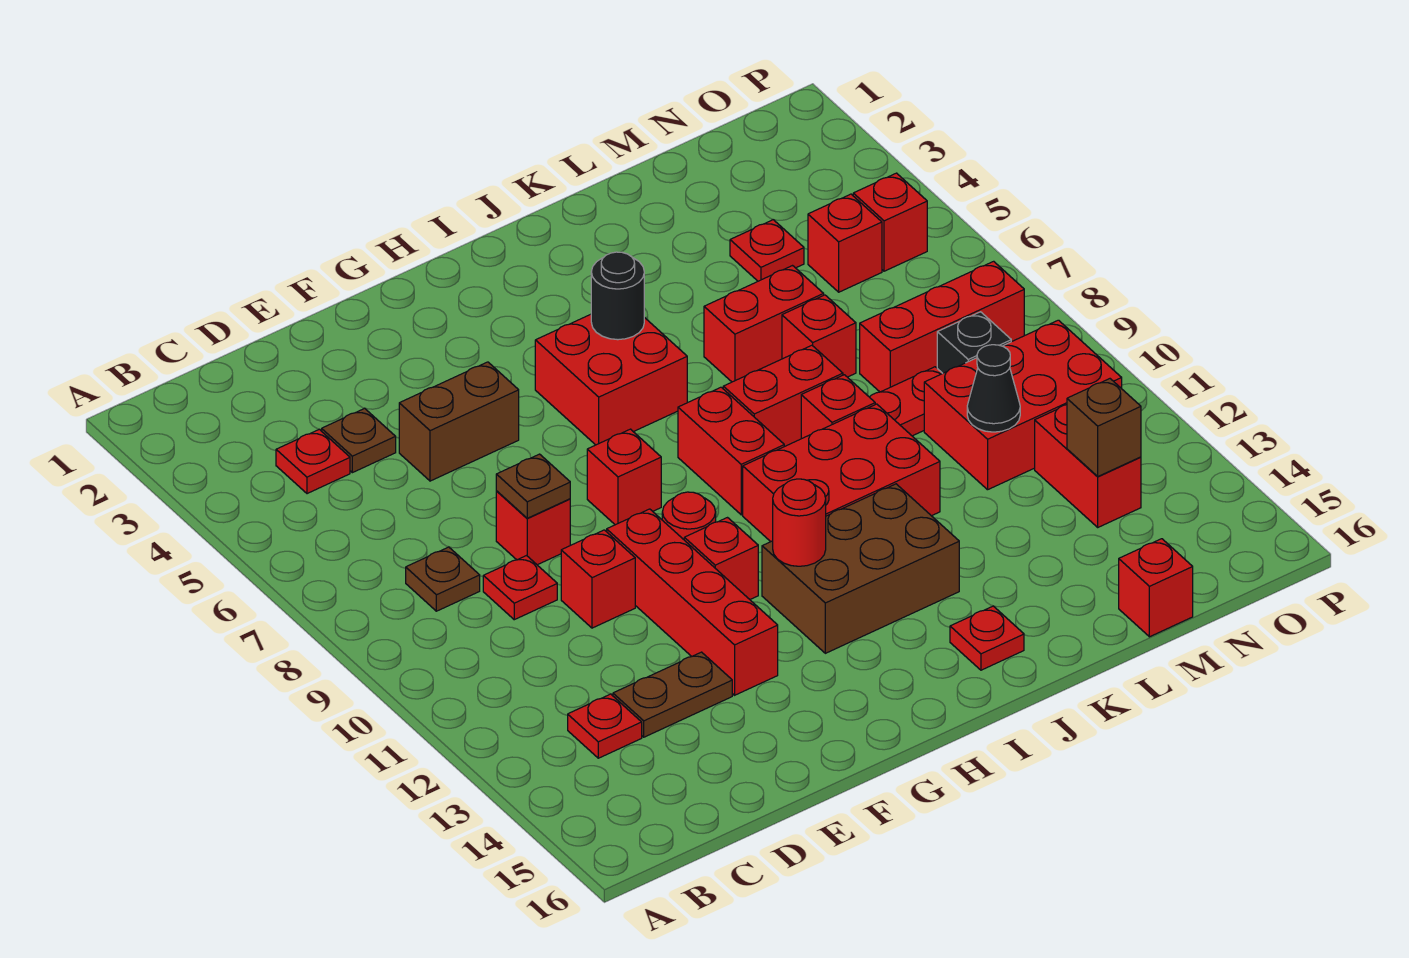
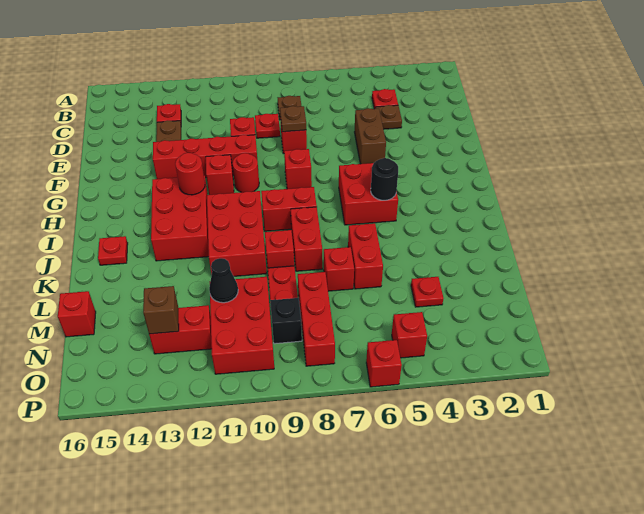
brown brick H12:J13 level 1 -> red brick H12:J13 level 1
red brick N5 level 1 -> red brick P6 level 1

